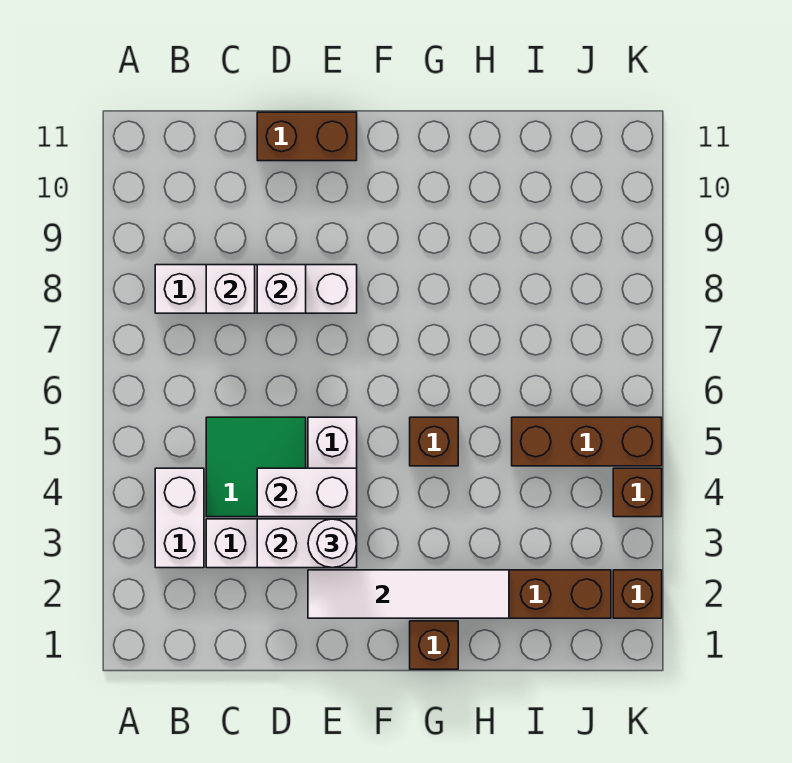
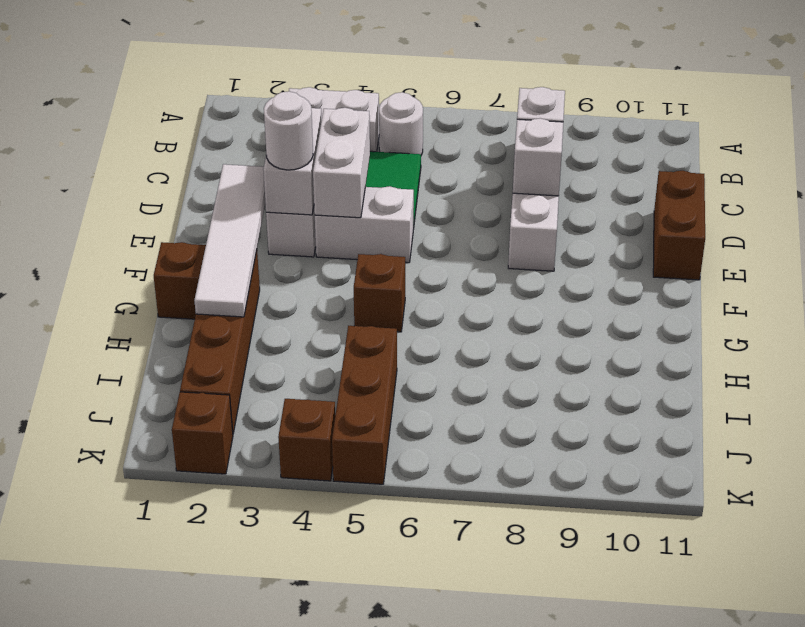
none -> white round brick B5 level 1

